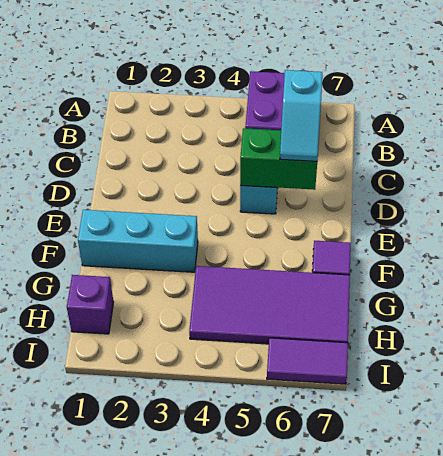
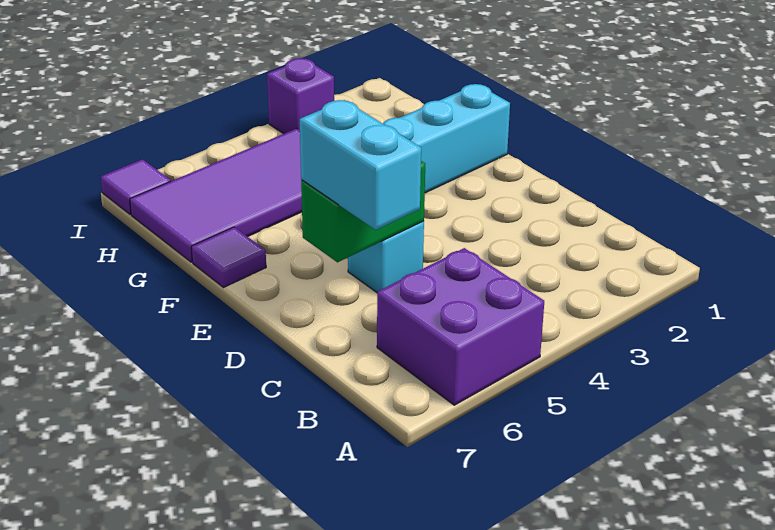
cyan slope C6:D6 level 3 top C -> cyan brick C6:D6 level 3
purple brick H1 level 1 -> purple brick I3 level 1
purple tile I6:I7 level 1 -> purple tile I7 level 1

